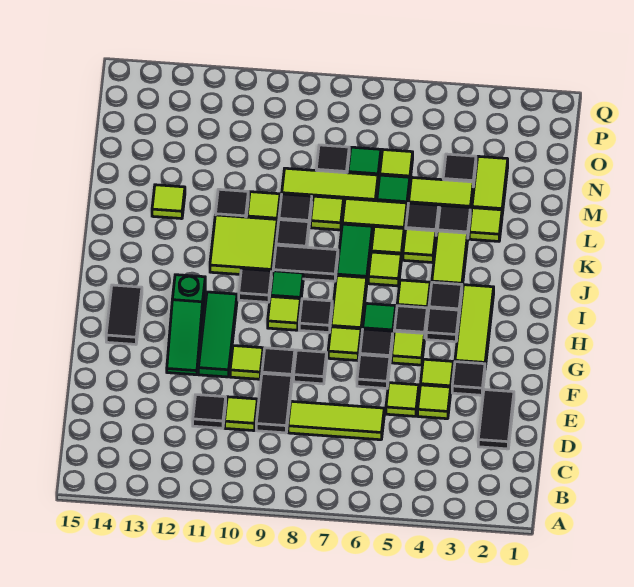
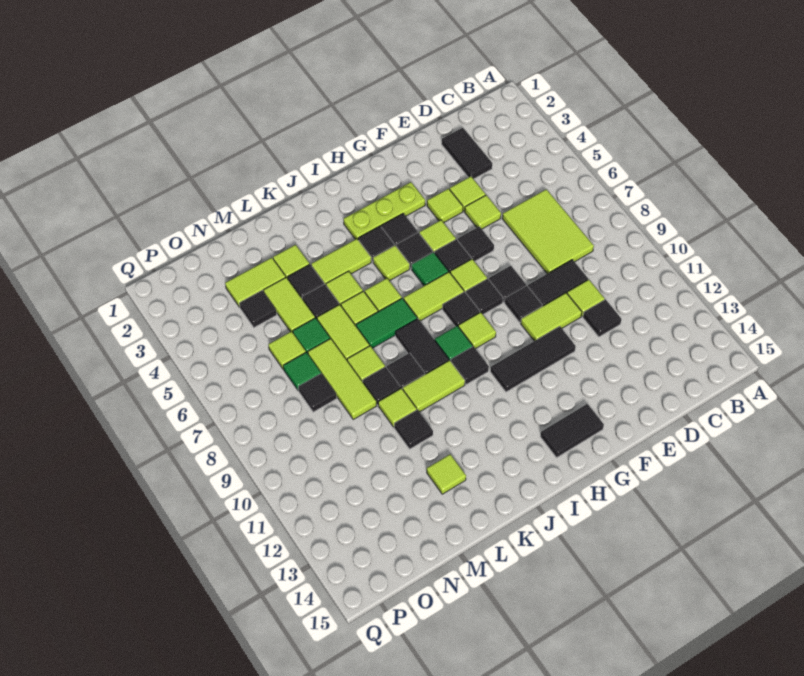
black tile D2:E2 level 1 -> black tile D2:D3 level 1
lime tile D6:D8 level 1 -> lime tile C6:D8 level 1
black tile F3 level 1 -> black tile G8 level 1
lime tile F10 level 1 -> lime tile E10:F10 level 1
green tile F11:H11 level 1 -> black tile F11:H11 level 1
green slope F12:H12 level 1 top H -> none
lime tile G3:I3 level 1 -> lime plate G3:I3 level 1
lime tile J10:K11 level 1 -> lime tile J10:K10 level 1

